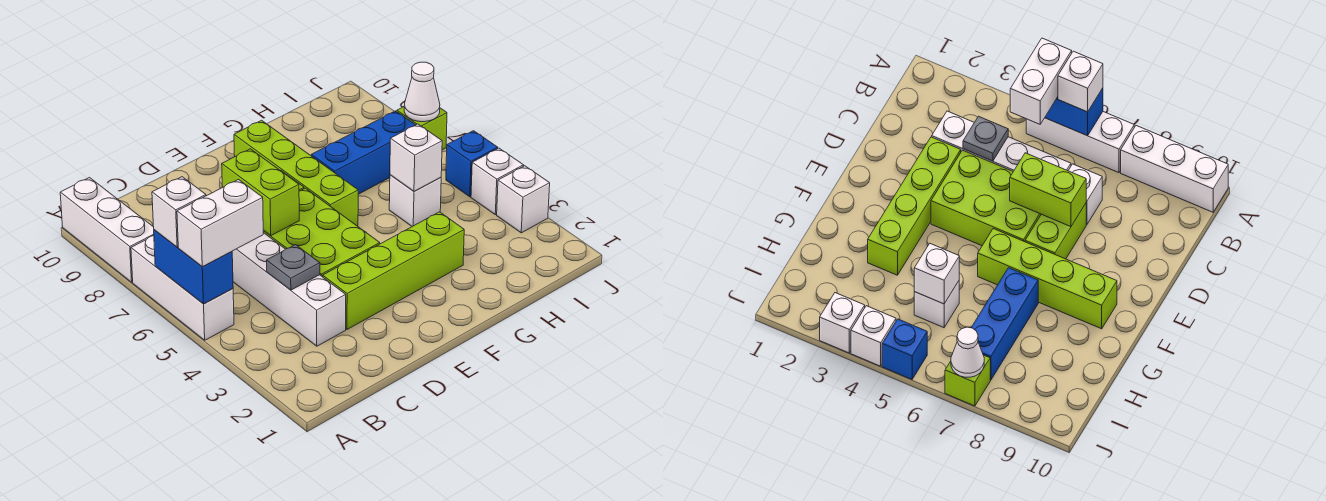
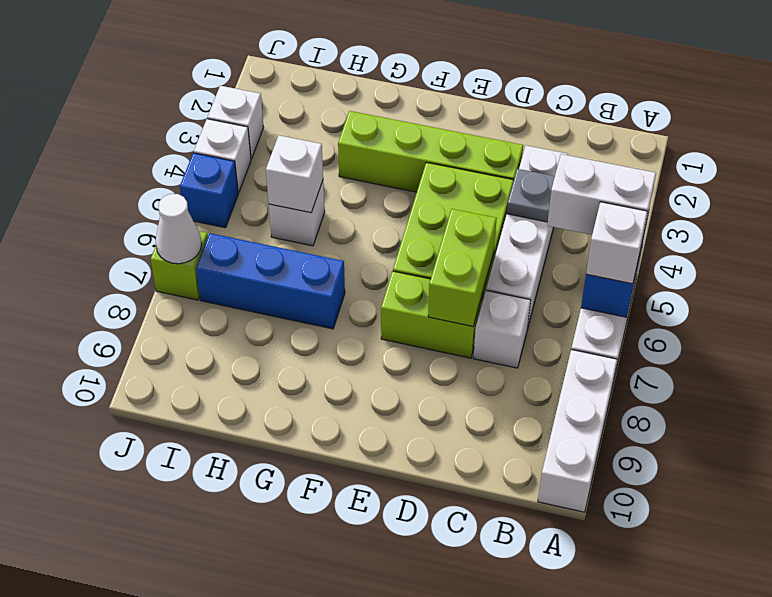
lime brick F6:F9 level 1 -> none

